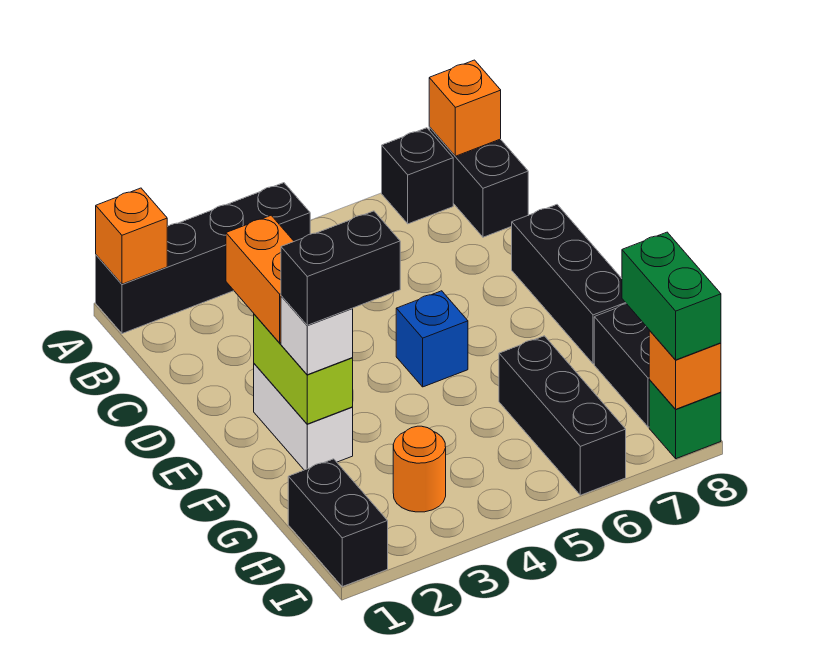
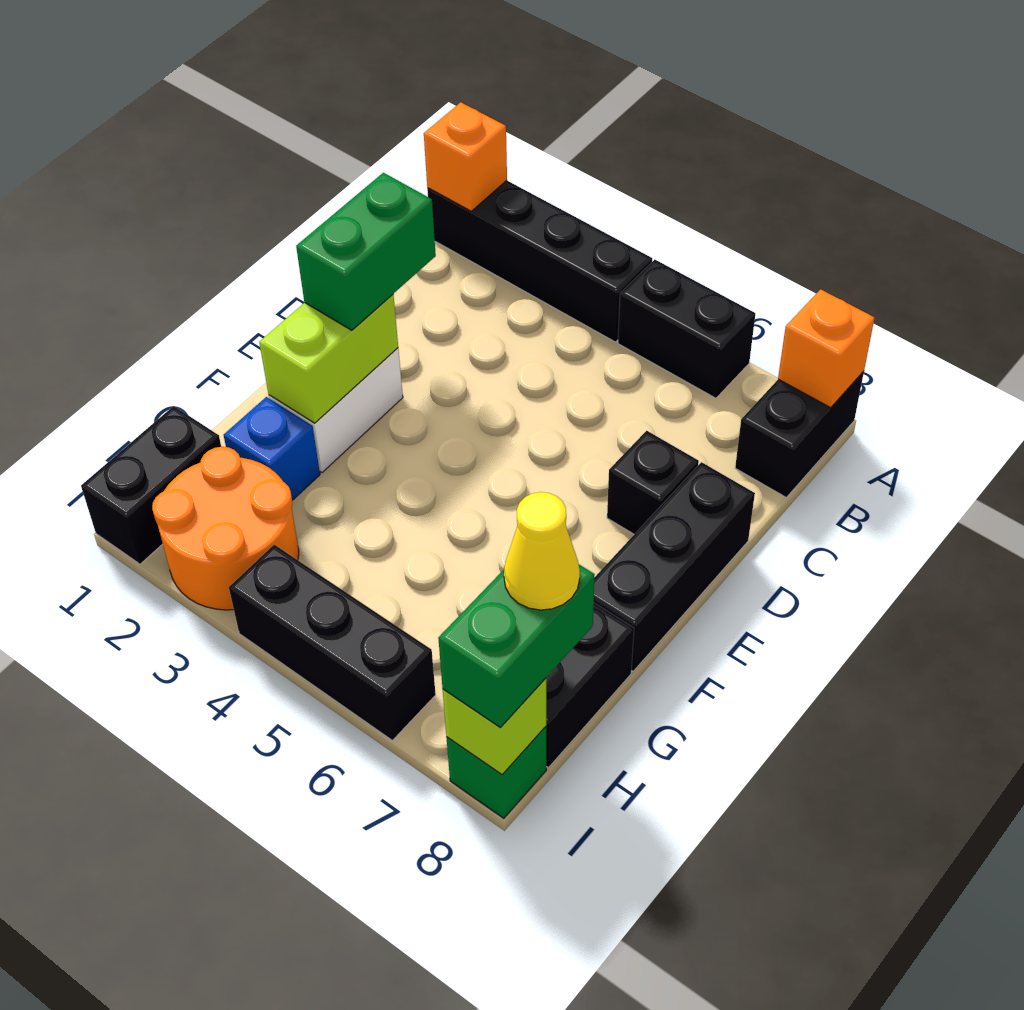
black brick A7 level 1 -> black brick D7 level 1
orange brick D2:E2 level 3 -> green brick D2:E2 level 3
blue brick E5 level 1 -> blue brick G2 level 1
white brick F2 level 3 -> none
black brick F2:F3 level 4 -> black brick A5:A6 level 1
black brick G6:I6 level 1 -> black brick I4:I6 level 1
orange round brick H3 level 1 -> orange round brick H2:I3 level 1
none -> yellow cone H8 level 4
orange brick I8 level 2 -> lime brick I8 level 2

